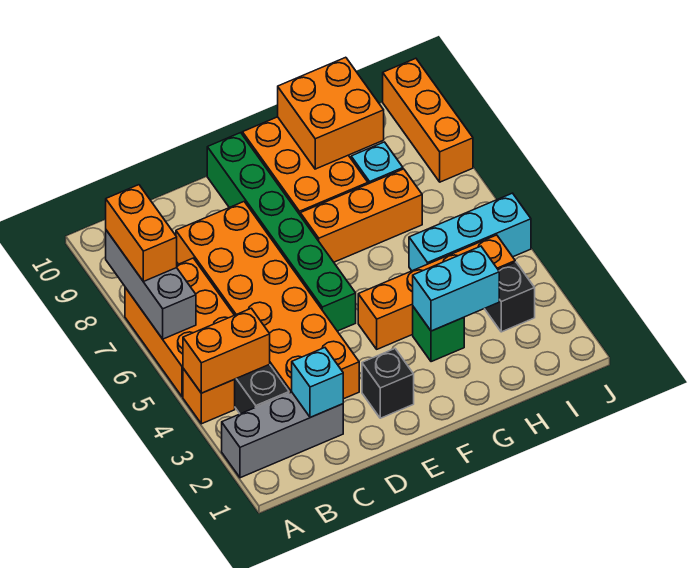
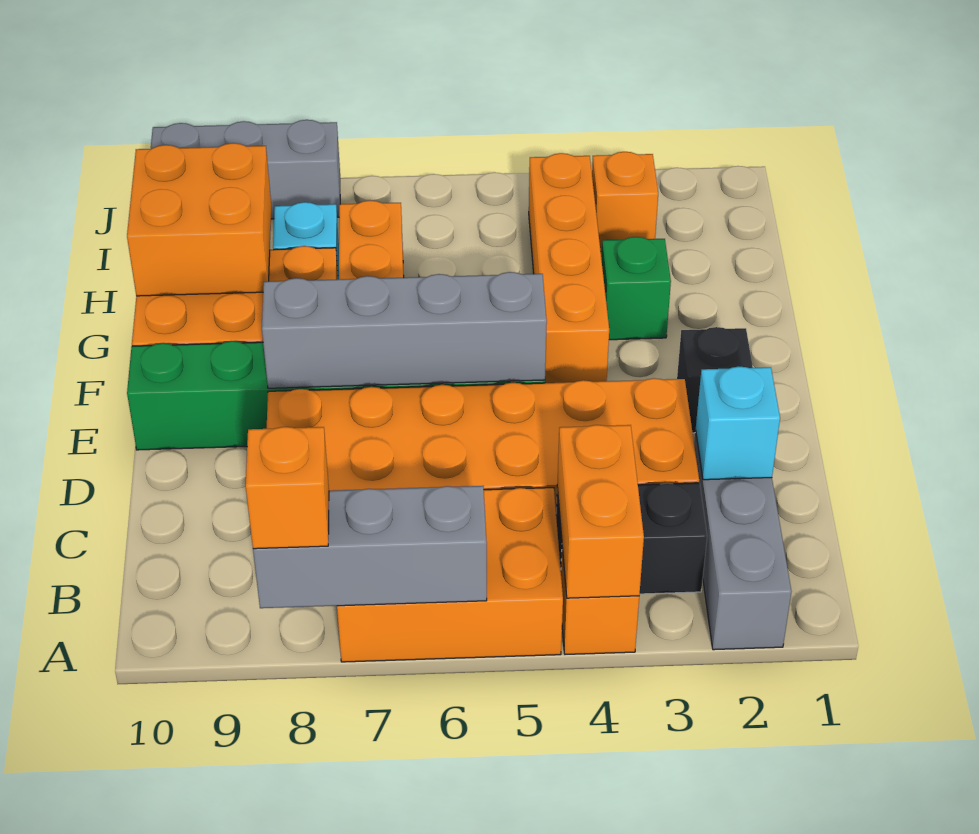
orange brick A7:A8 level 3 -> orange brick A8 level 3
none -> grey brick E5:E8 level 2
cyan brick G3:H3 level 2 -> none
cyan brick H5:J5 level 1 -> none
black brick I3 level 1 -> orange brick I3 level 1
orange brick J8:J10 level 1 -> grey brick J8:J10 level 1

